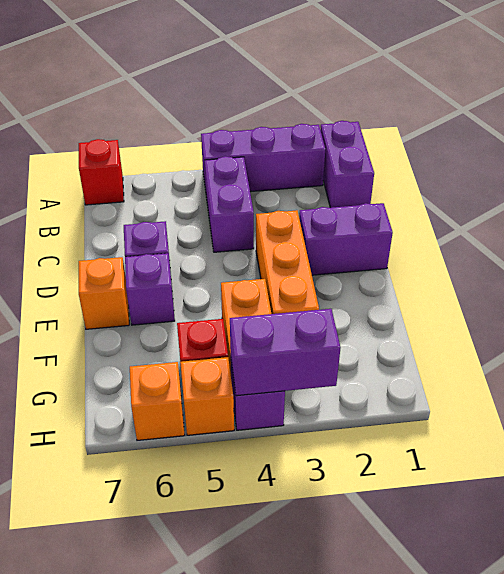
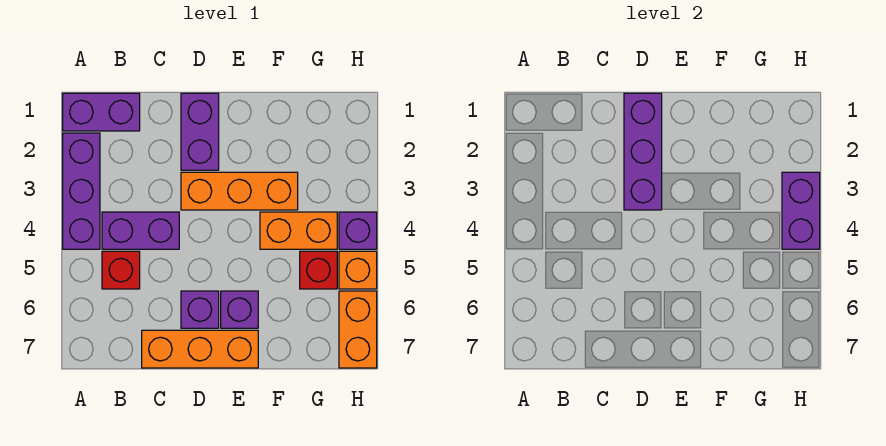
red brick A7 level 1 -> red brick B5 level 1
none -> purple brick D1:D3 level 2
orange brick E7 level 1 -> orange brick C7:E7 level 1
orange brick H6 level 1 -> orange brick H6:H7 level 1

